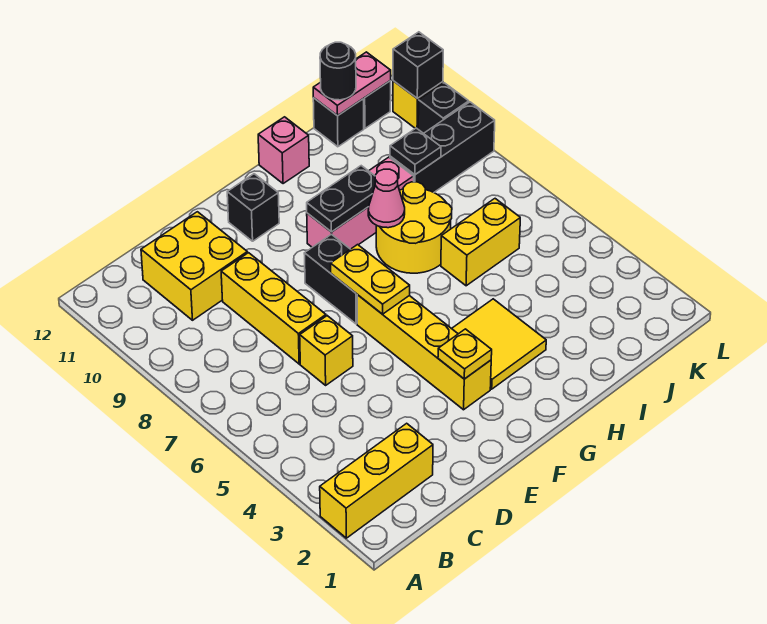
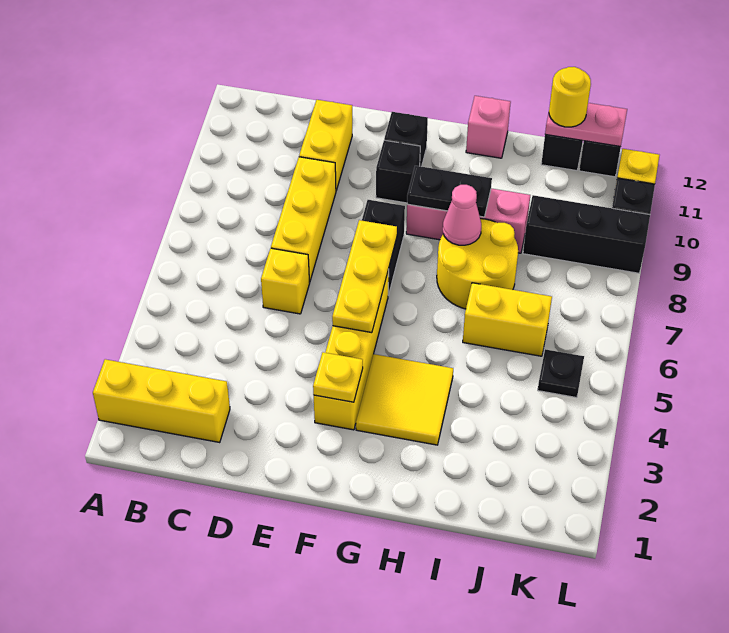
yellow brick C10:D11 level 1 -> yellow brick D10:D11 level 1
yellow plate F6:F7 level 2 -> yellow plate F5:F7 level 2
black plate J9 level 2 -> black plate K5 level 1
black round brick J12 level 3 -> yellow round brick J12 level 3
black brick L11 level 2 -> black brick F10 level 1

